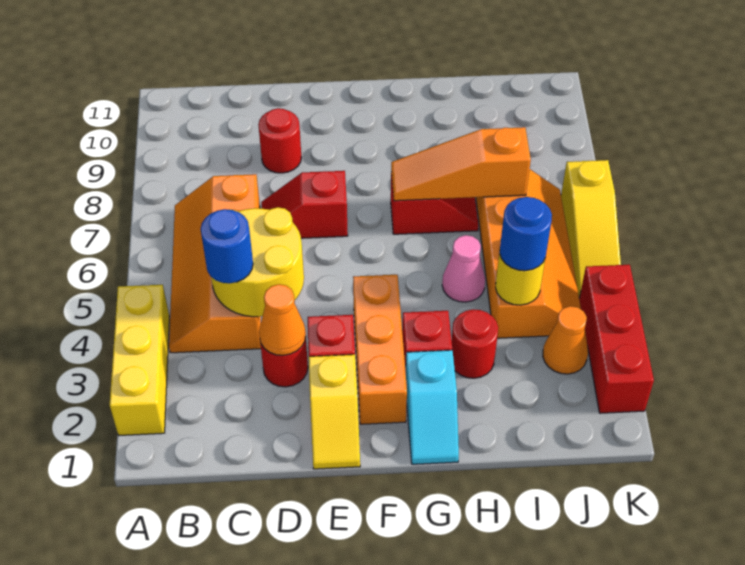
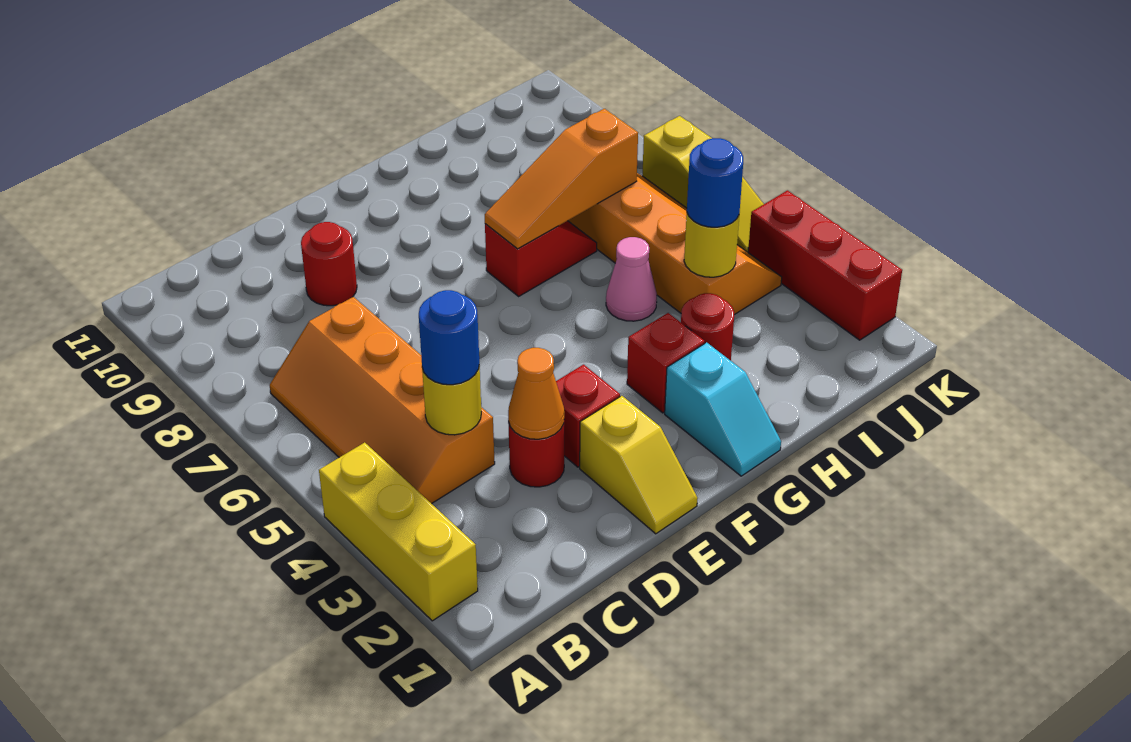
yellow round brick C4:D5 level 2 -> yellow round brick C4 level 2
red slope D7:E7 level 1 top E -> none
orange brick F2:F4 level 1 -> none
orange cone J3 level 1 -> none

